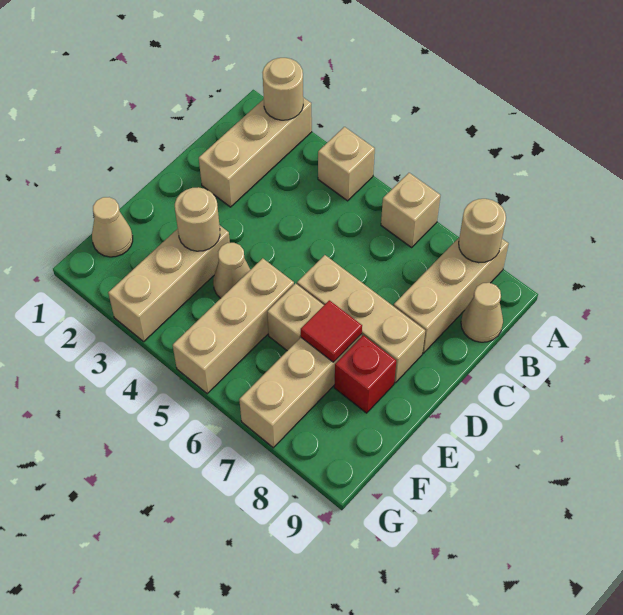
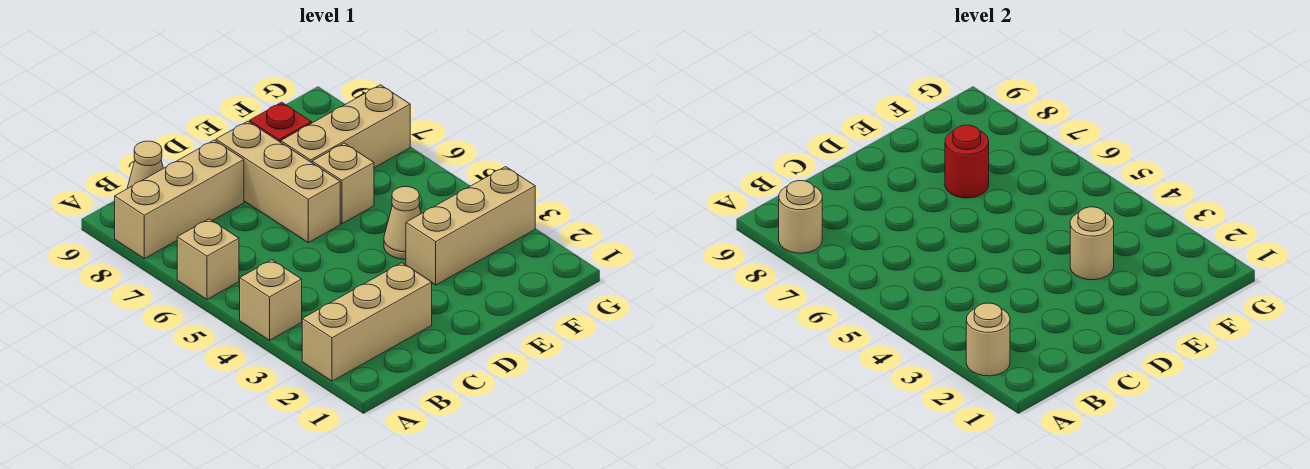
tan brick E5:G5 level 1 -> none
red tile E7 level 2 -> red round brick E7 level 2
tan cone F1 level 1 -> none

